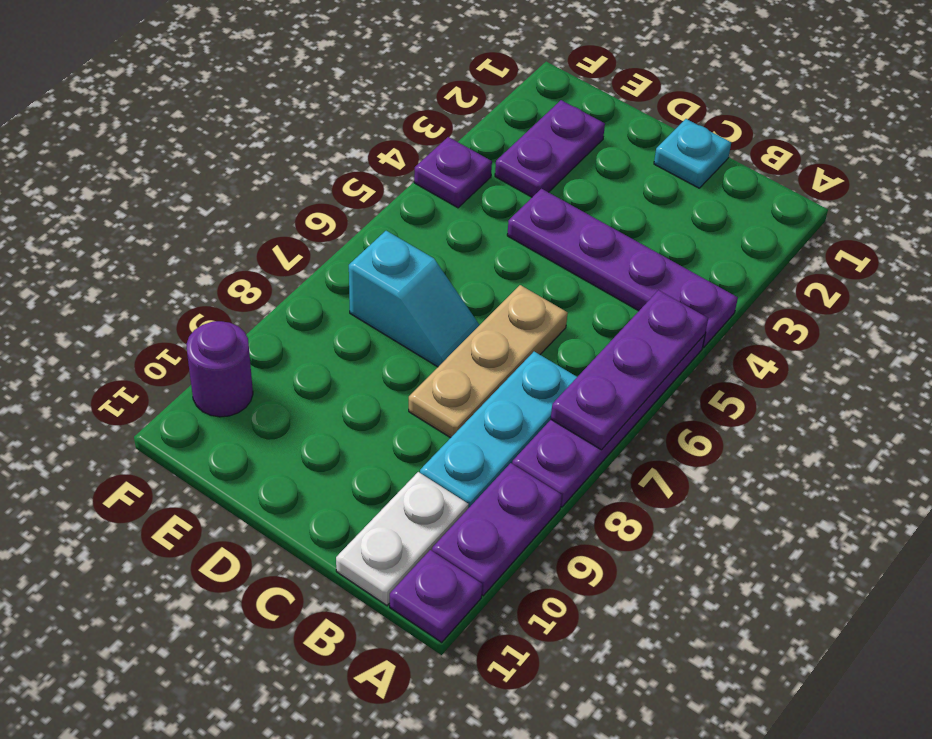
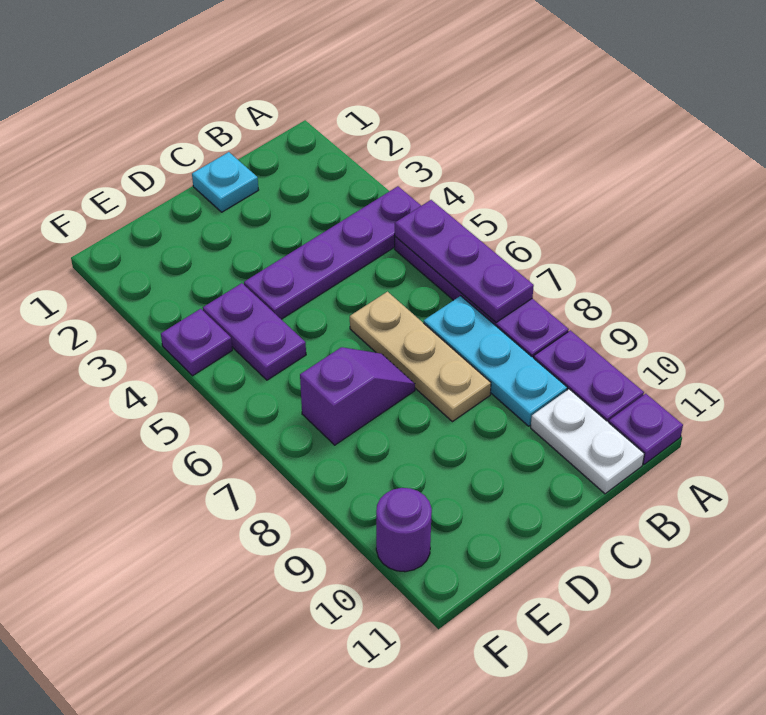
cyan slope D7:E7 level 1 top E -> purple slope D7:E7 level 1 top E
purple plate E2:E3 level 1 -> purple plate E4:E5 level 1

